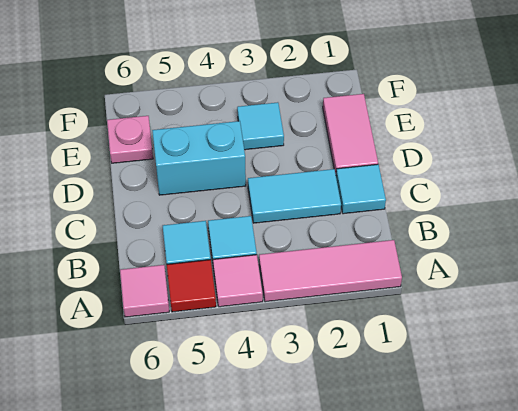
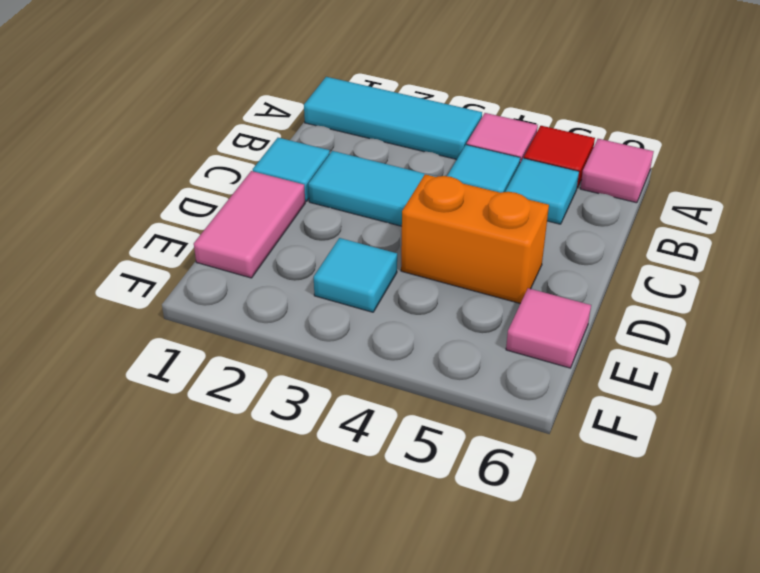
pink tile A1:A3 level 1 -> cyan tile A1:A3 level 1
cyan brick D4:D5 level 1 -> orange brick D4:D5 level 1
pink plate E6 level 1 -> pink tile E6 level 1

